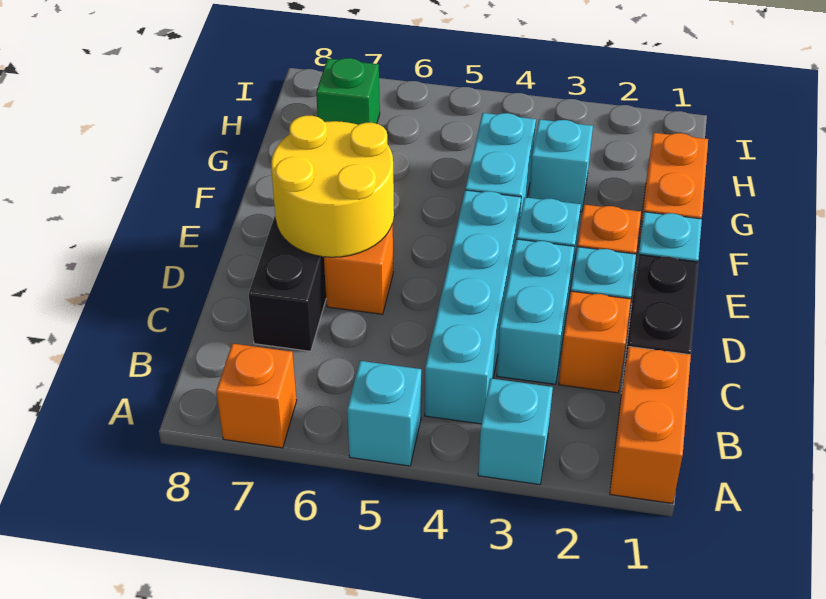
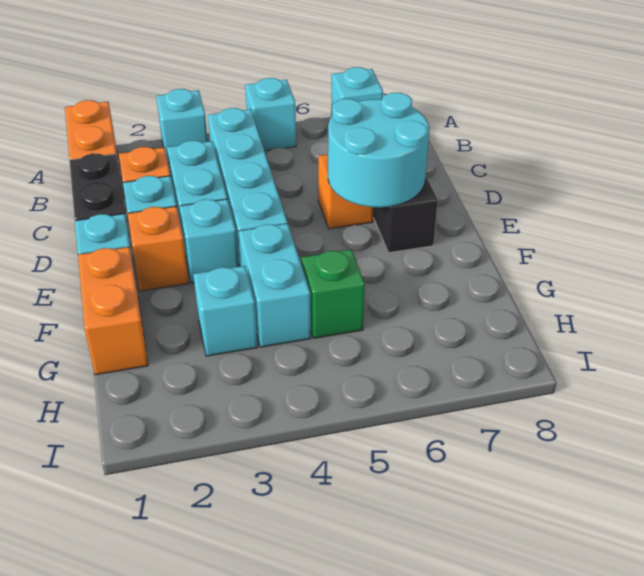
orange brick A7 level 1 -> cyan brick A7 level 1
yellow round brick D6:E7 level 2 -> cyan round brick D6:E7 level 2
green brick H7 level 1 -> green brick G5 level 1

